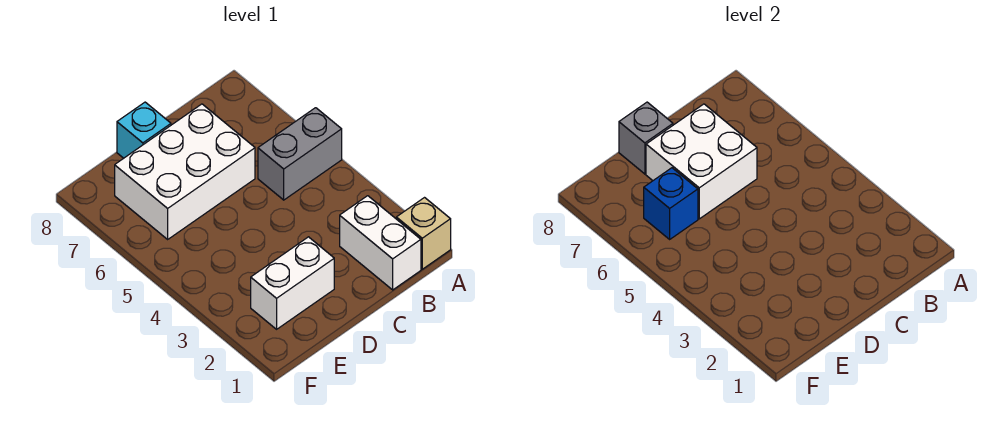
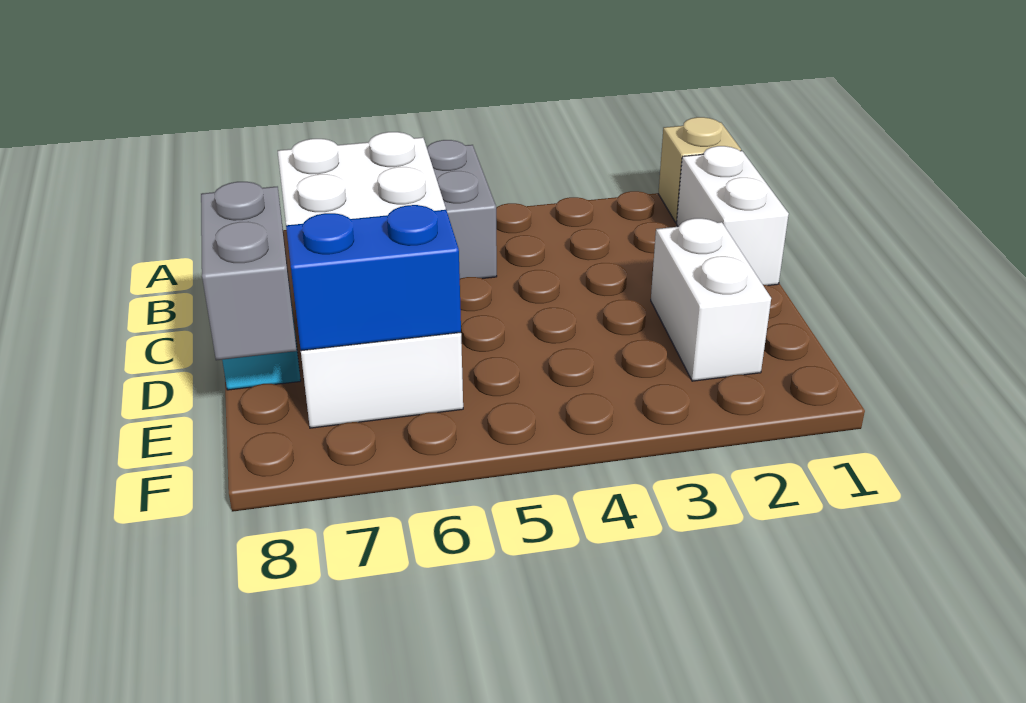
white brick B1:B2 level 1 -> white brick B1:C1 level 1
grey brick D8 level 2 -> grey brick D8:E8 level 2
blue brick E6 level 2 -> blue brick E6:E7 level 2

